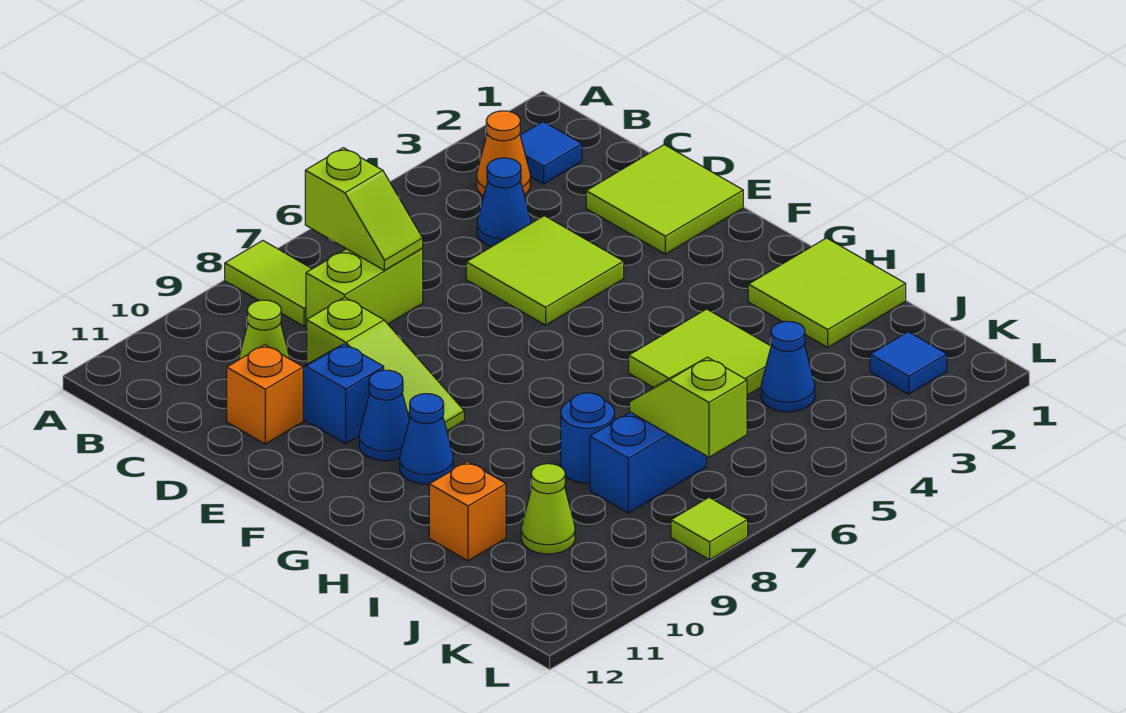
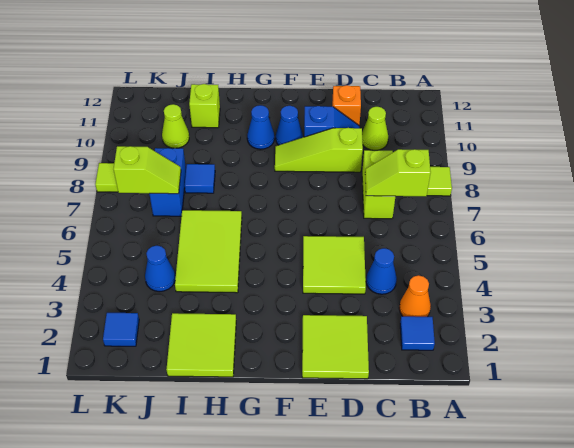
lime tile H4:I5 level 1 -> lime tile H4:I6 level 1
blue round brick I8 level 1 -> blue tile I8 level 1
orange brick I11 level 1 -> lime brick I11 level 1

